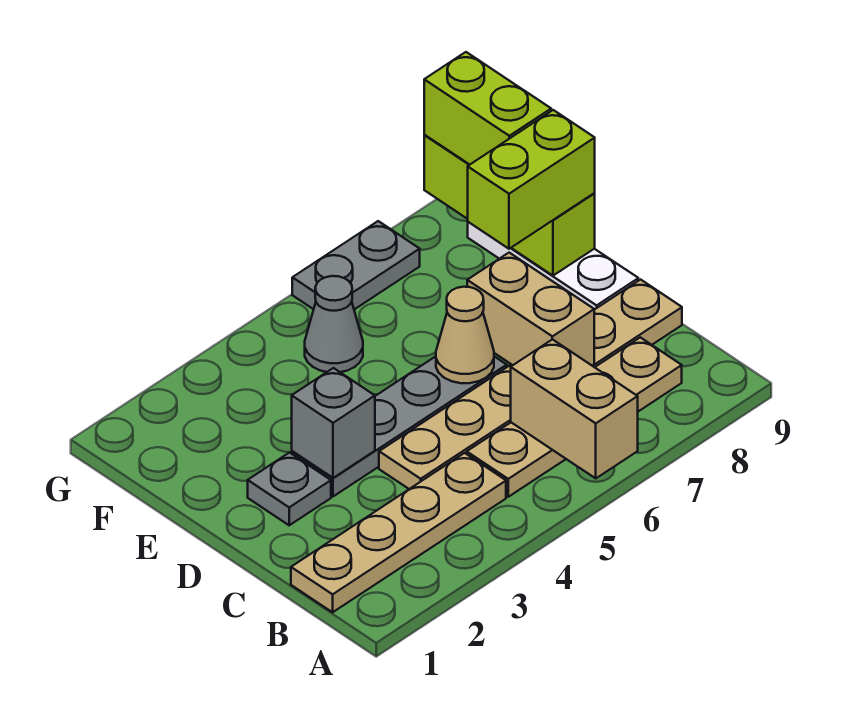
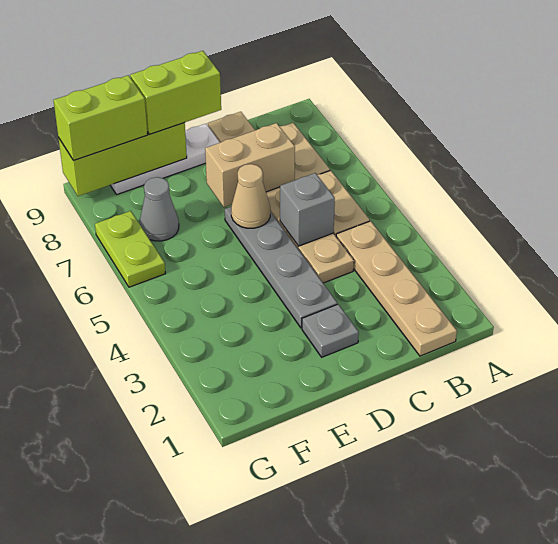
tan brick A6:B6 level 2 -> none
grey brick D3 level 2 -> grey brick C5 level 2
lime brick E8:E9 level 3 -> lime brick D9:E9 level 3
grey cone F5 level 1 -> grey cone F7 level 1
grey plate G6:G7 level 1 -> lime plate G6:G7 level 1

